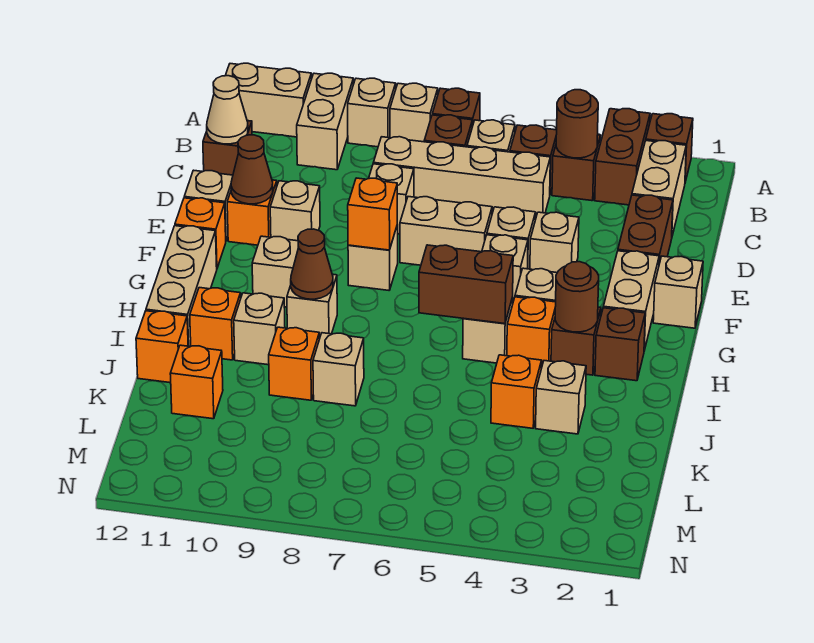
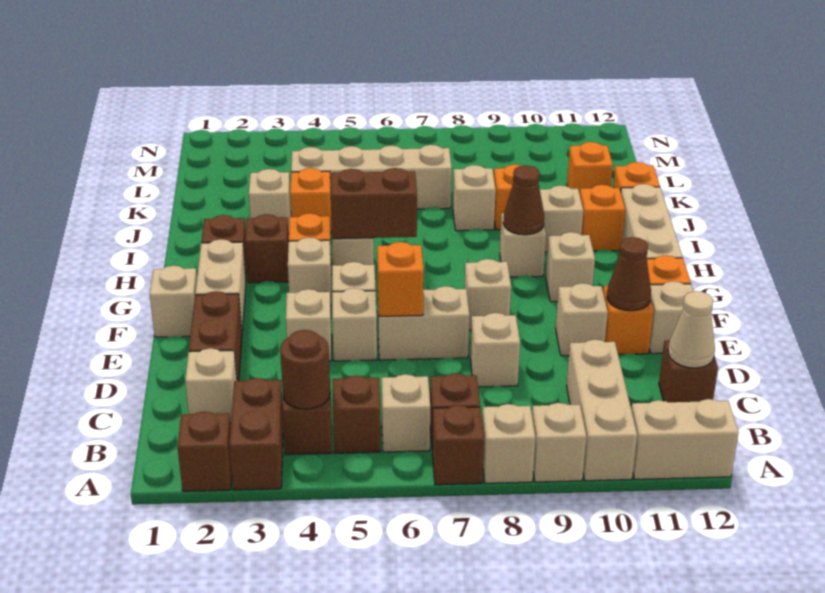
tan brick A10:B10 level 1 -> tan brick A10:C10 level 1
tan brick B2:C2 level 1 -> tan brick C2 level 1
tan brick C5:C8 level 1 -> tan brick K4:K7 level 1
orange brick F8 level 2 -> orange brick E6 level 2
brown round brick H3 level 2 -> none

